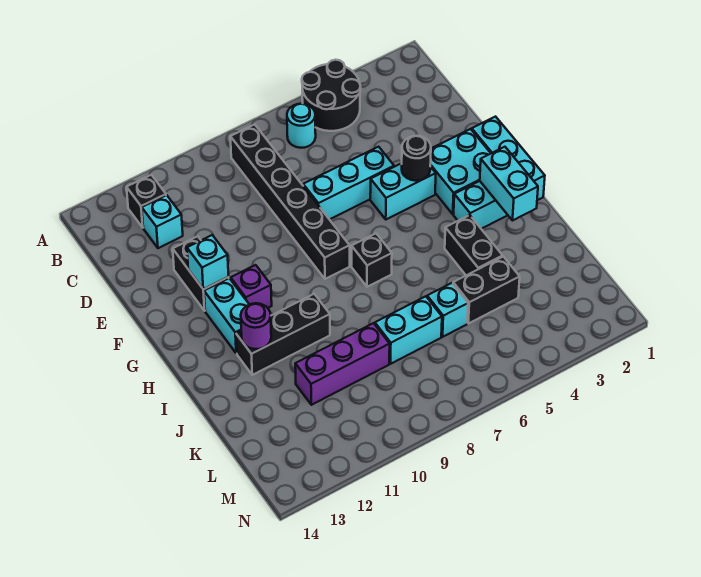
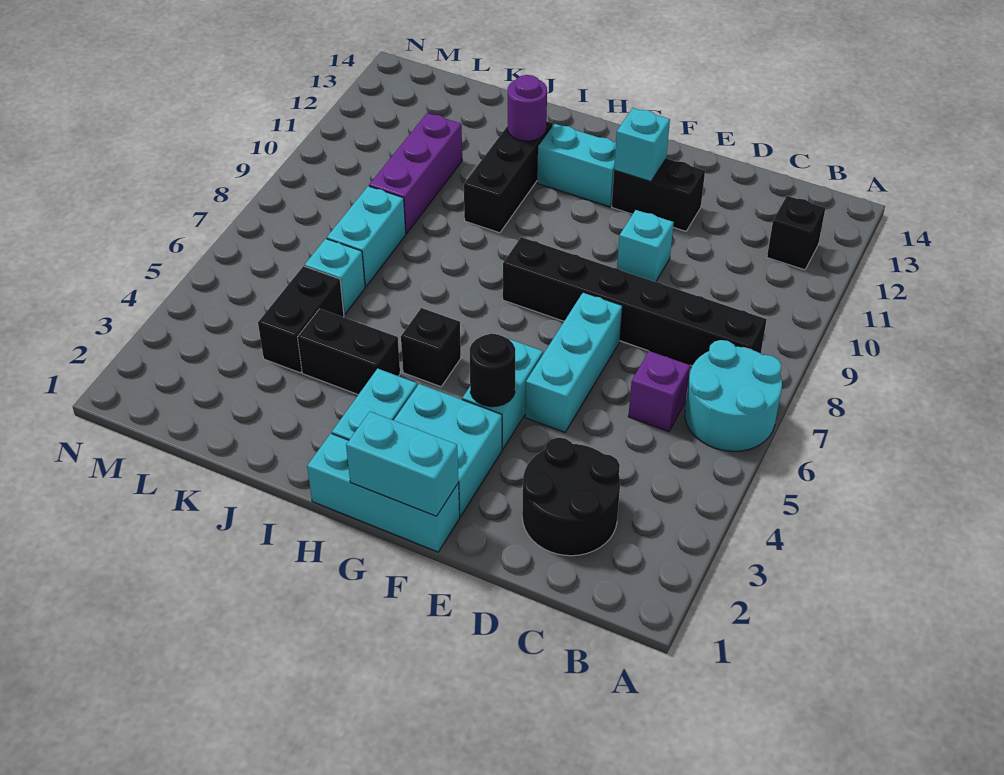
black round brick A4:B5 level 1 -> black round brick C2:D3 level 1
cyan round brick B6 level 1 -> cyan round brick A6:B7 level 1
cyan brick C12 level 1 -> cyan brick E10 level 1
purple brick G11 level 1 -> purple brick C6 level 1
cyan brick H2:I2 level 2 -> cyan brick F1:G1 level 2
black brick H7 level 1 -> black brick H5 level 1

